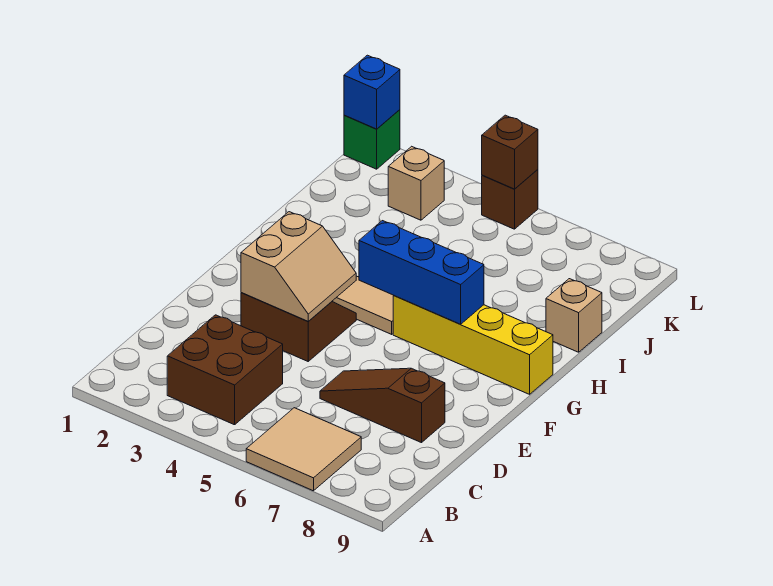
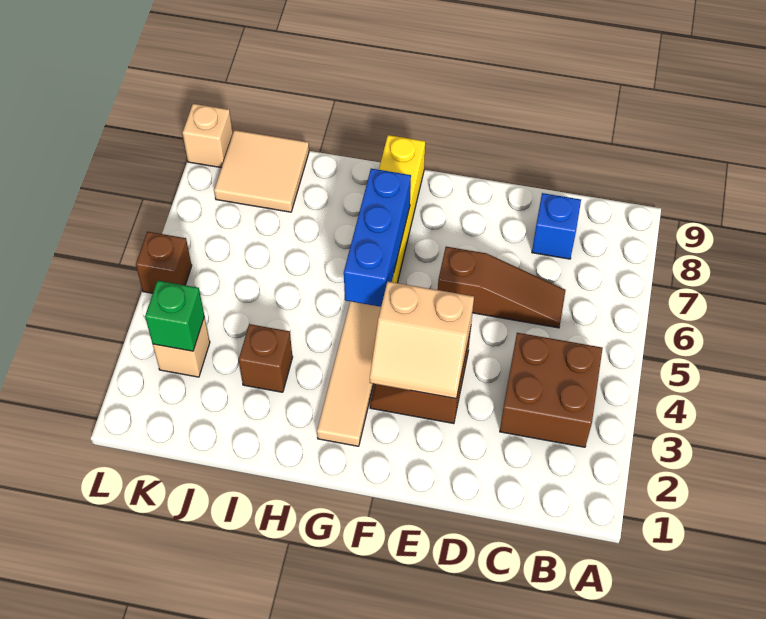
tan tile A6:B7 level 1 -> tan tile J8:K9 level 1
brown slope D6:D8 level 1 top 8 -> brown slope C6:E6 level 1 top E
tan slope E3:F4 level 2 top 3 -> tan slope E3:F4 level 2 top 4
tan brick I9 level 1 -> tan brick L9 level 1
green brick L1 level 1 -> green brick K3 level 2
blue brick L1 level 2 -> blue brick C8 level 1
brown brick L5 level 2 -> brown brick I3 level 1

